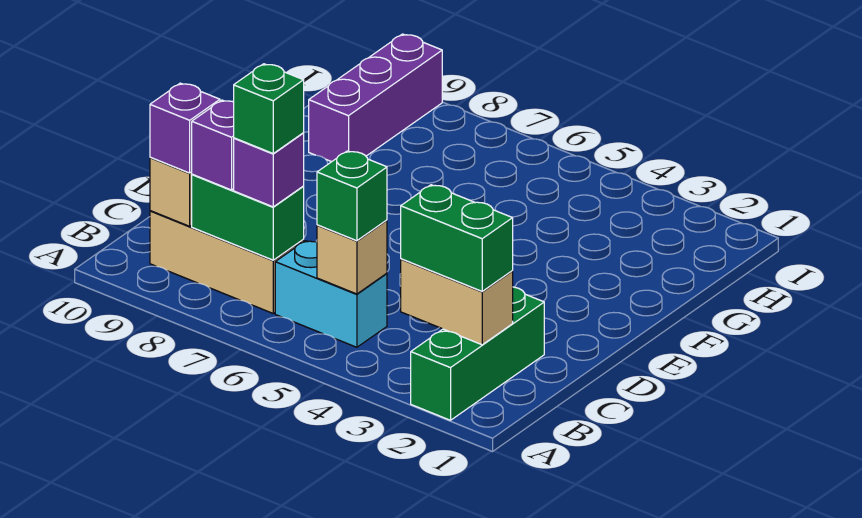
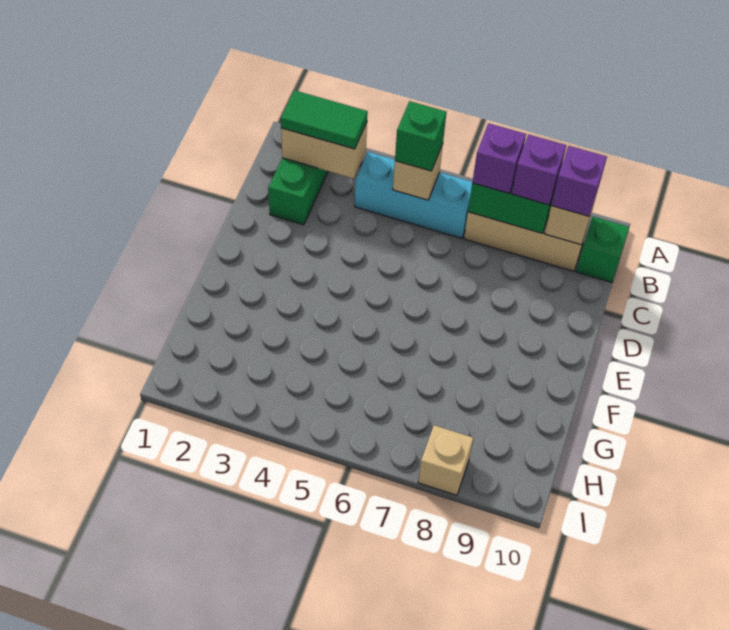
green brick B2:B3 level 3 -> green tile B2:B3 level 3
cyan brick B5:B6 level 1 -> cyan brick B4:B6 level 1
green brick B7 level 4 -> green brick B10 level 1
purple brick G9:I9 level 1 -> none
none -> tan brick I8 level 1

